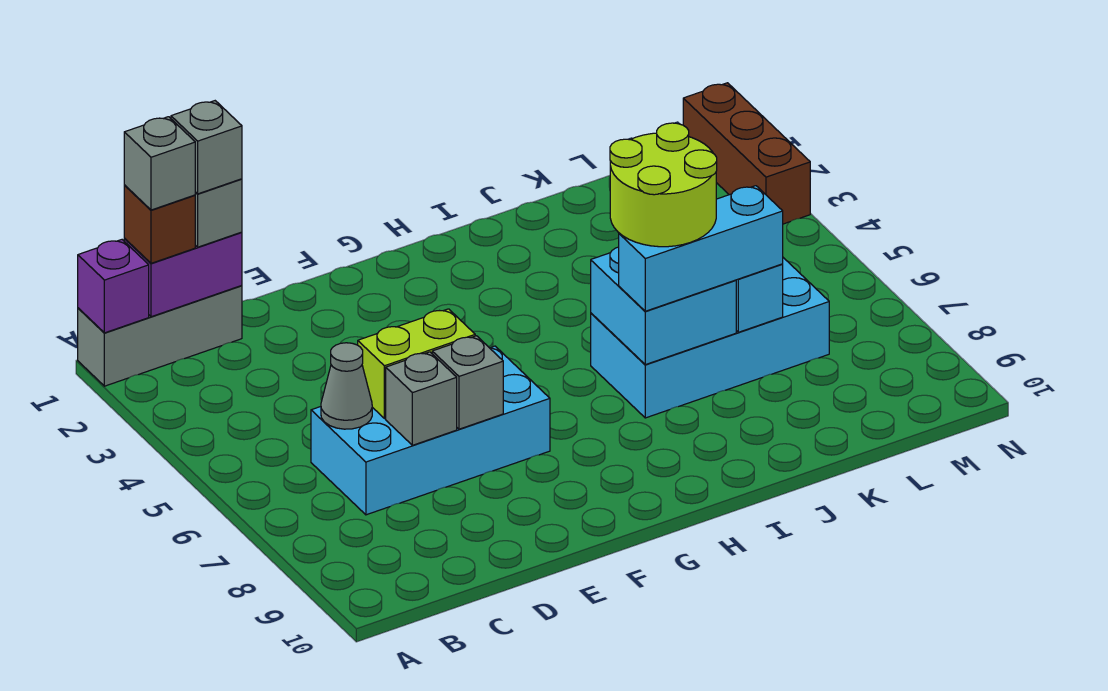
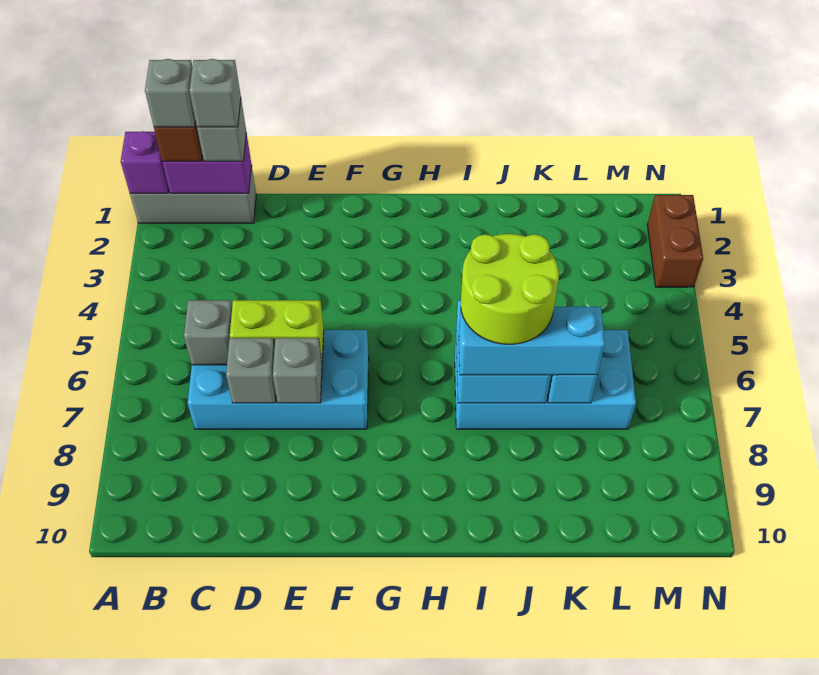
grey cone C6 level 2 -> grey brick C6 level 2
brown brick N1:N3 level 1 -> brown brick N2:N3 level 1

